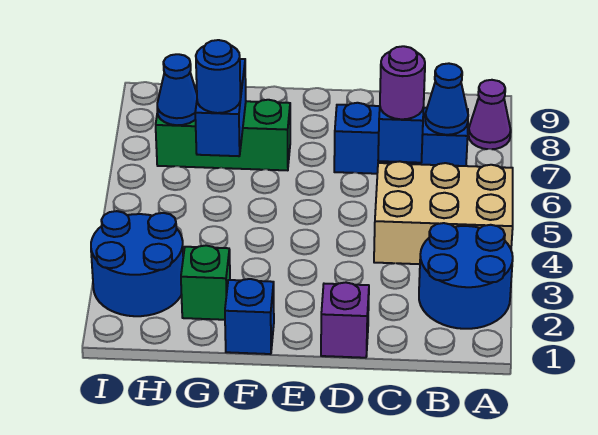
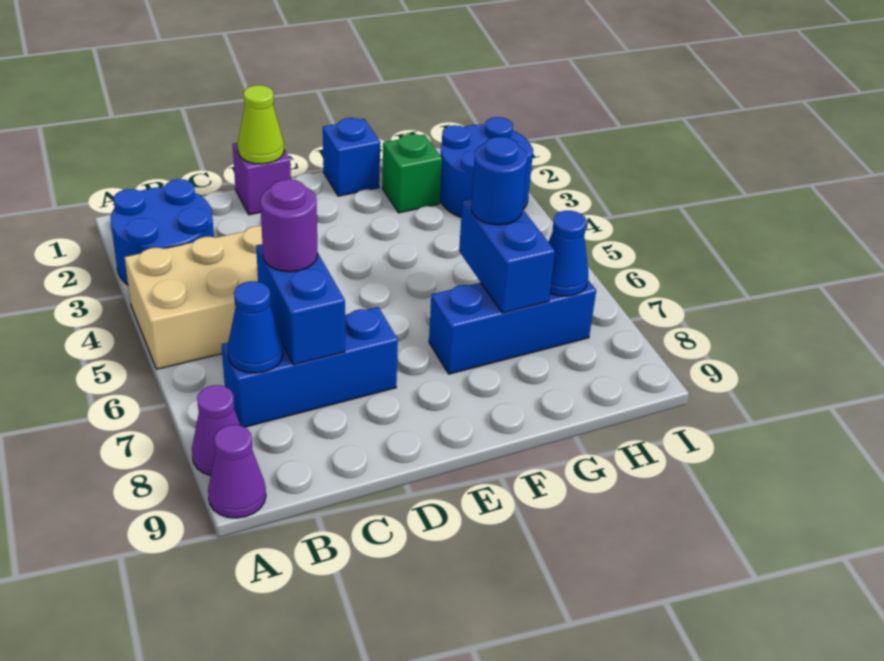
none -> purple cone A9 level 1
none -> lime cone D1 level 2
green brick F7:H7 level 1 -> blue brick F7:H7 level 1

